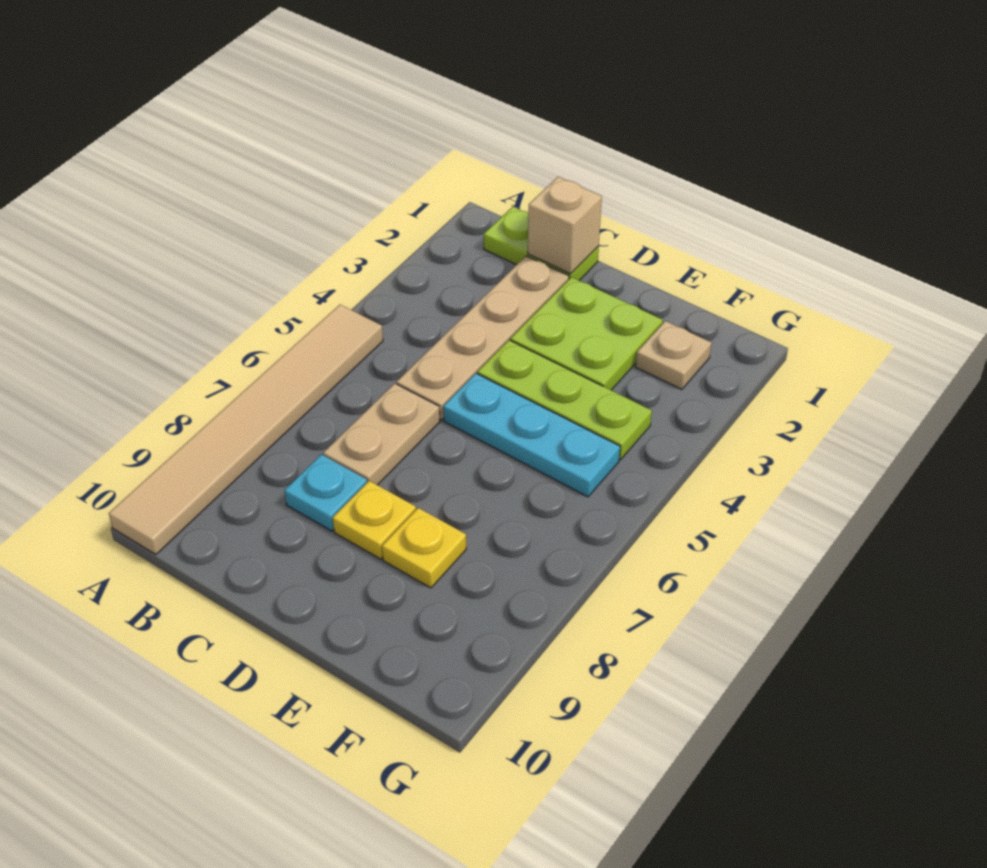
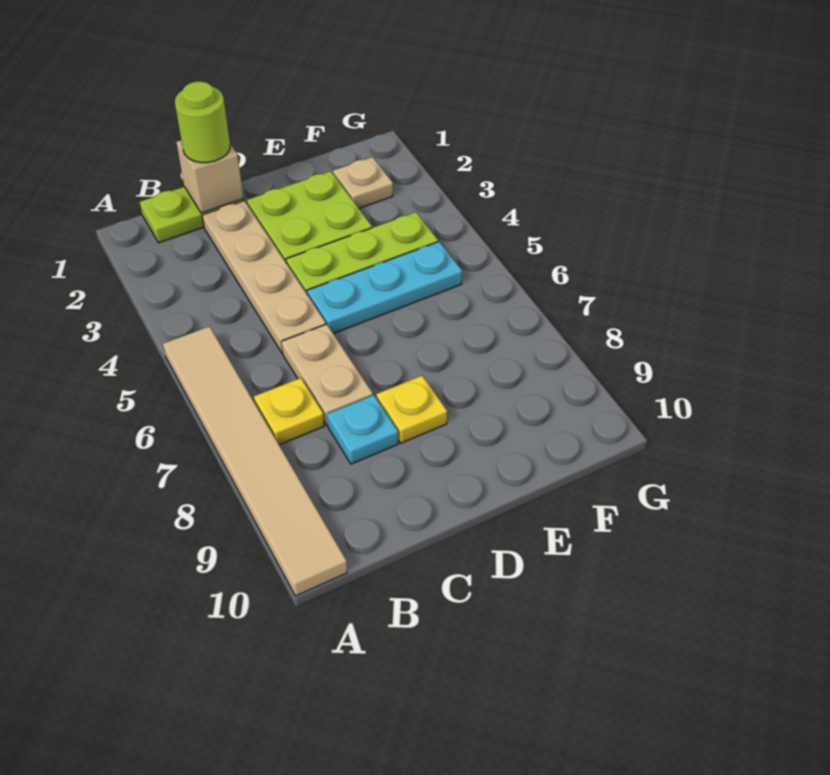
none -> lime round brick C1 level 3
yellow plate E8 level 1 -> yellow plate B7 level 1

